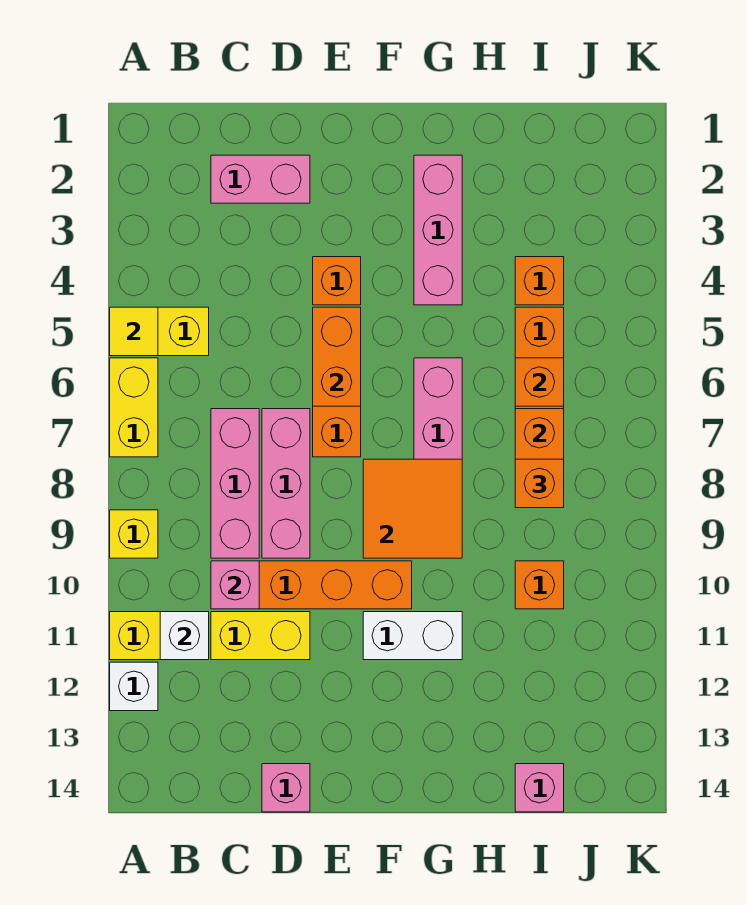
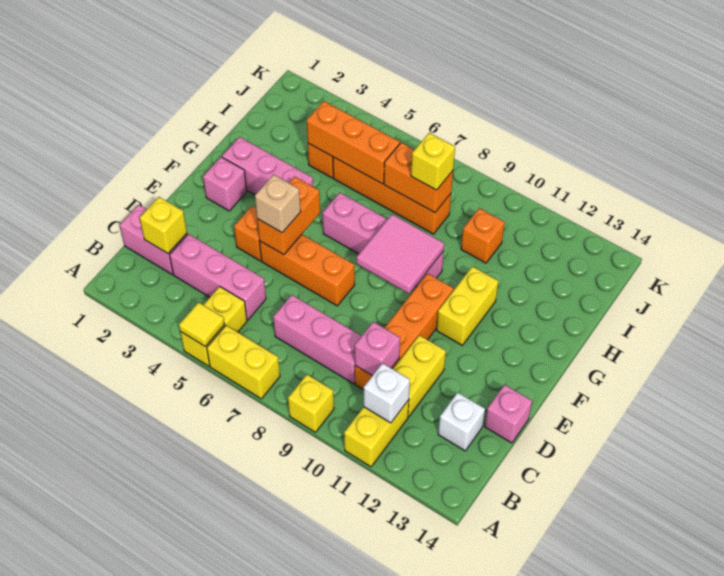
white brick A12 level 1 -> white brick C13 level 1
pink brick C2:D2 level 1 -> pink brick C1:C2 level 1
none -> yellow brick C2 level 2
pink brick D7:D9 level 1 -> pink brick C3:C5 level 1
orange brick E5:E6 level 2 -> orange brick E5:F5 level 2
none -> tan brick E5 level 3
orange tile F8:G9 level 2 -> pink tile F8:G9 level 2
white brick F11:G11 level 1 -> yellow brick F11:G11 level 1
orange brick I6 level 2 -> orange brick I4:I6 level 2
orange brick I8 level 3 -> yellow brick I8 level 3
pink brick I14 level 1 -> pink brick F2 level 1

